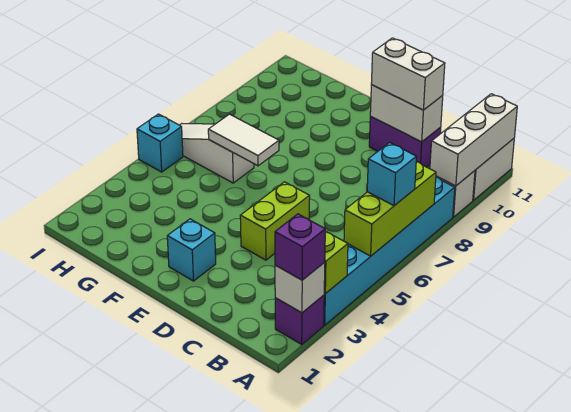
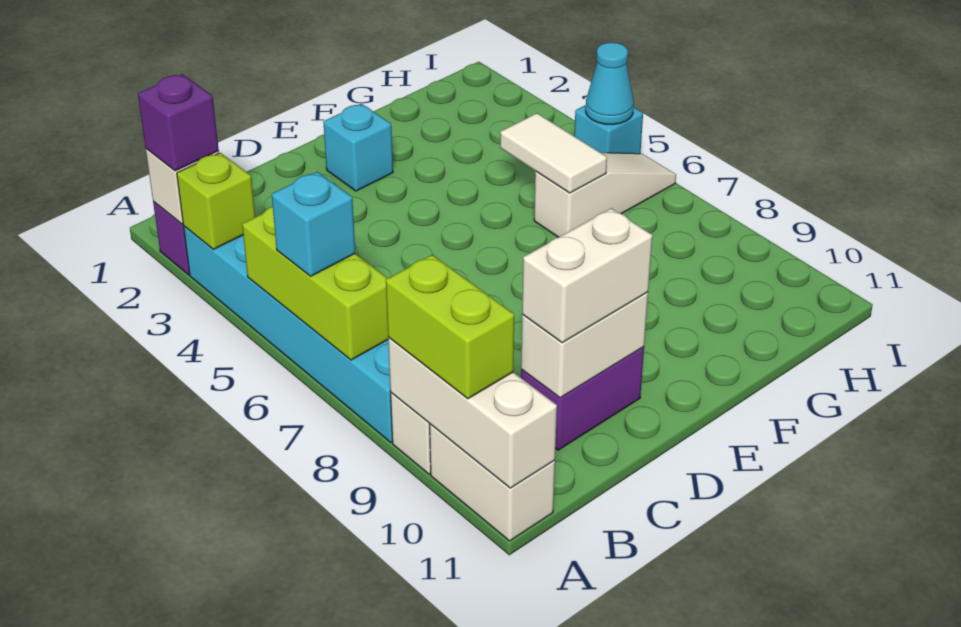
lime brick D4:D5 level 1 -> lime brick A9:A10 level 3
white tile F6:G6 level 2 -> white tile G5:G6 level 2
none -> cyan cone I5 level 2

